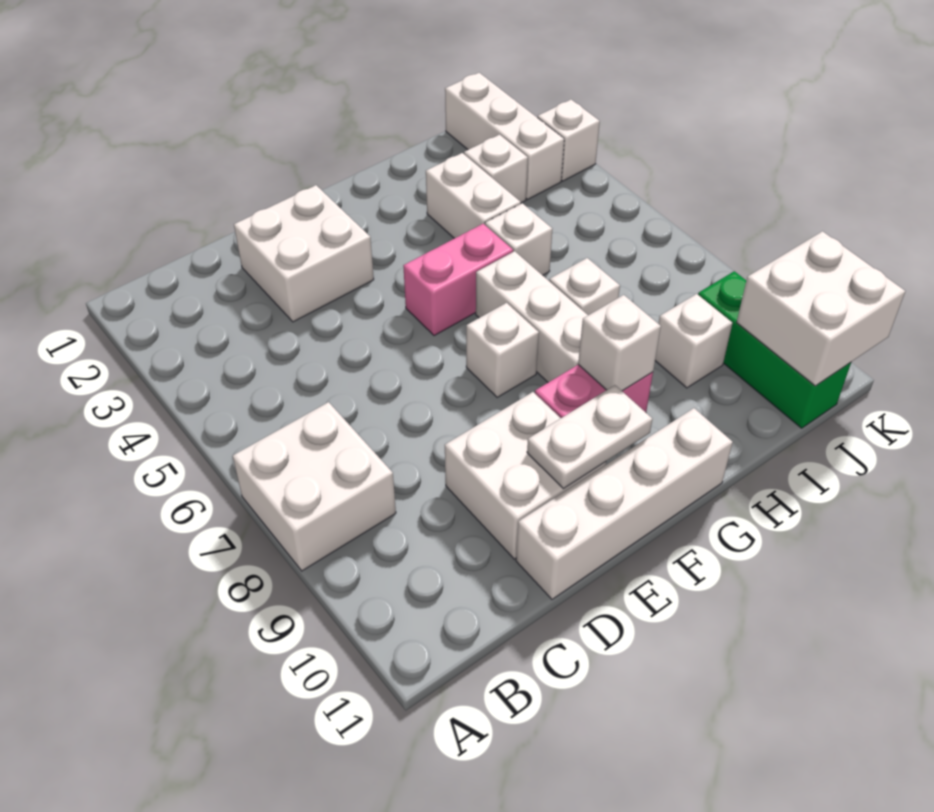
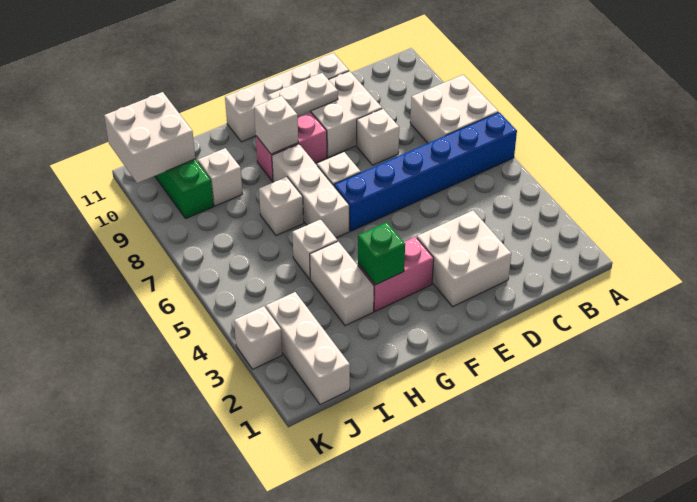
none -> blue brick A6:F6 level 1
pink brick F5:G5 level 1 -> pink brick F3:G3 level 1
none -> green brick G3 level 2
white brick I3 level 1 -> white brick D8 level 1

